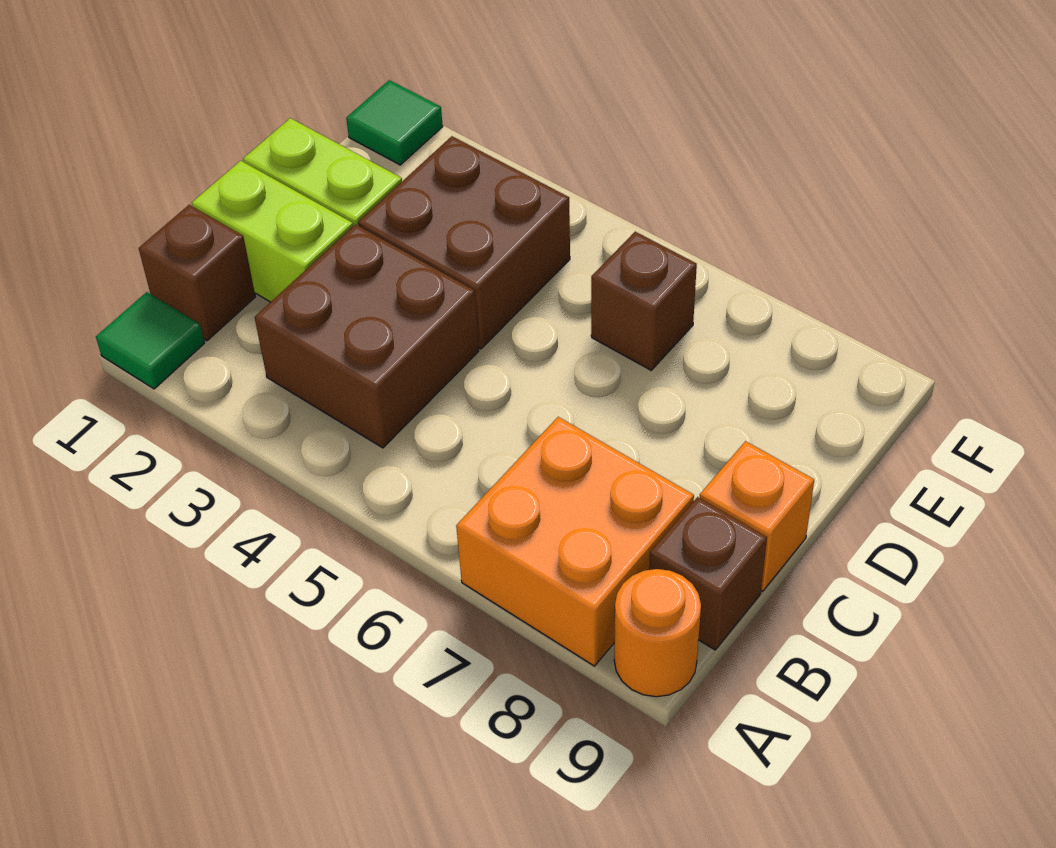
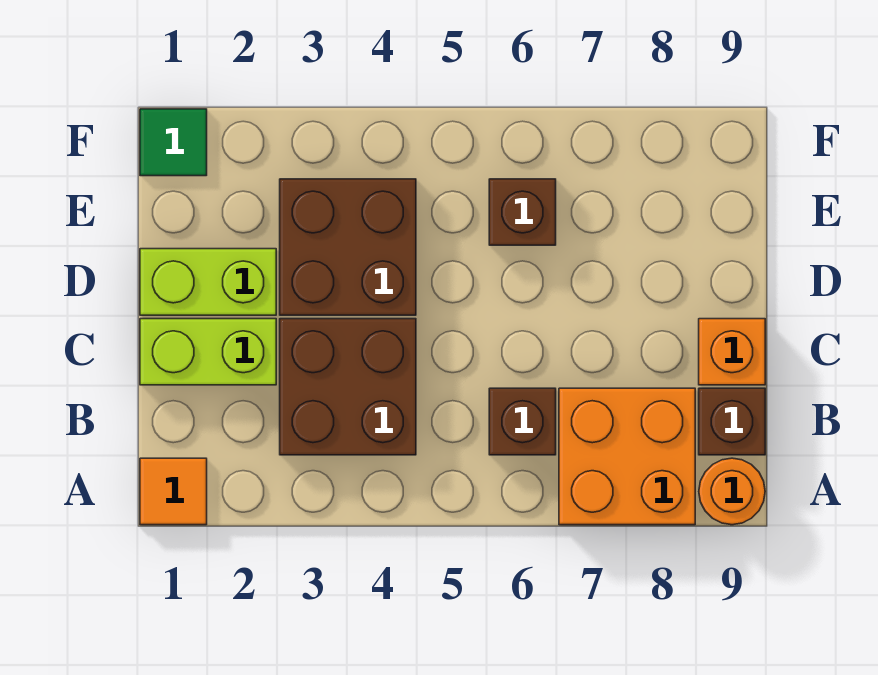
green tile A1 level 1 -> orange tile A1 level 1
brown brick B1 level 1 -> brown brick B6 level 1

